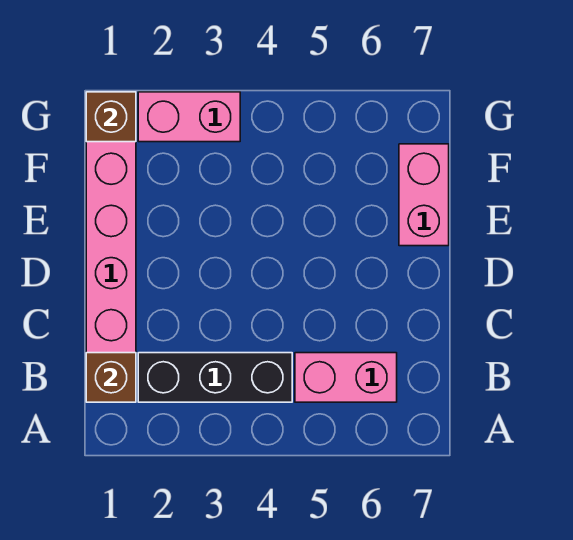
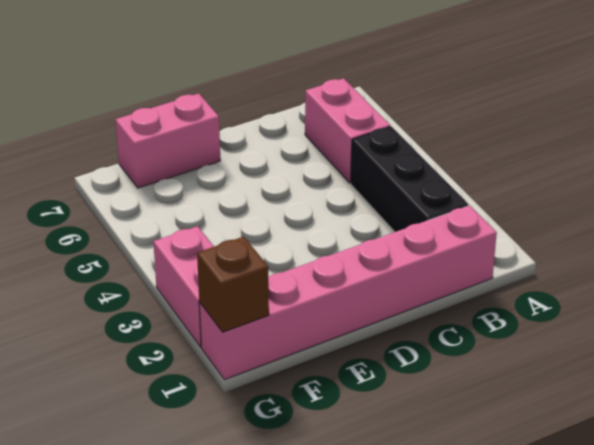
brown brick B1 level 2 -> none

